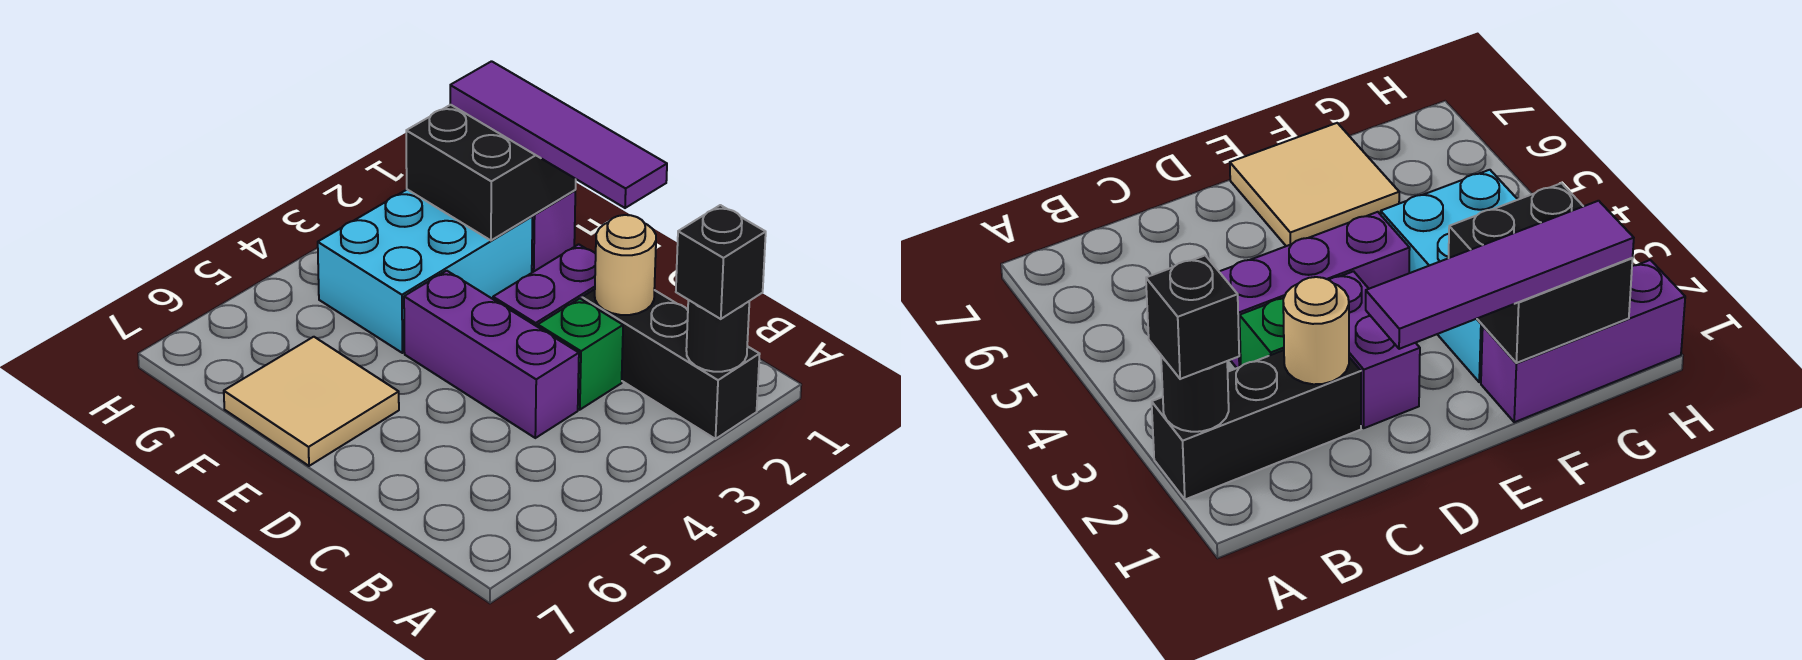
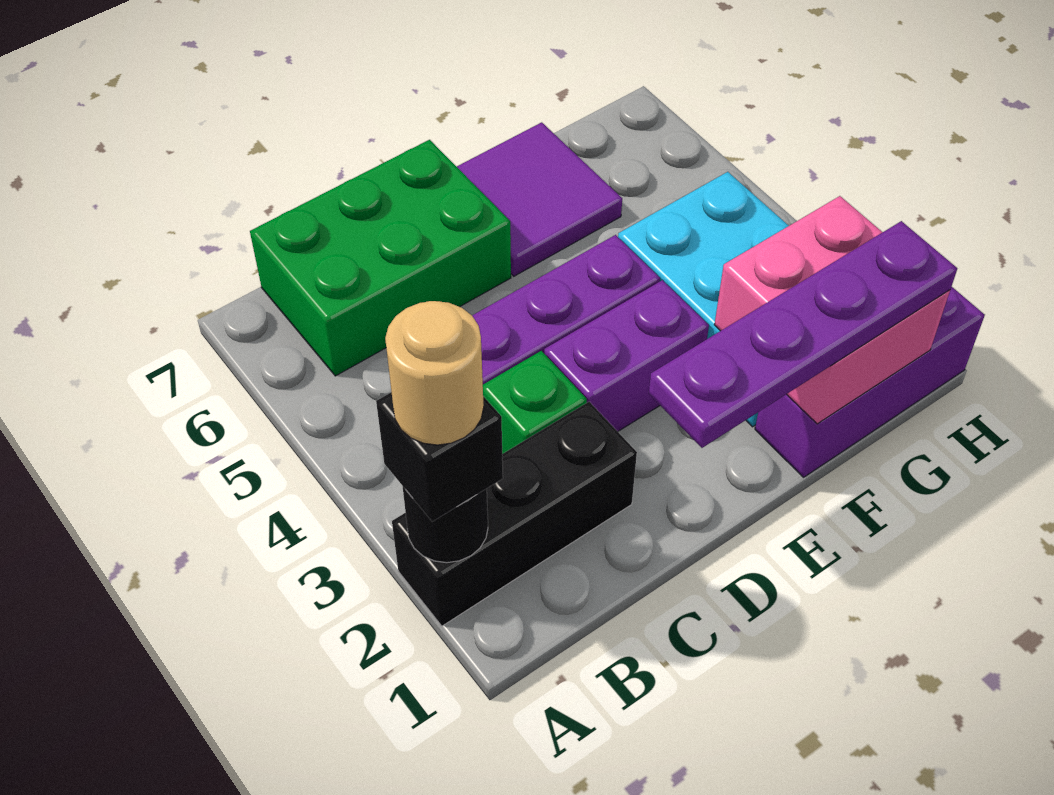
none -> green brick B6:D7 level 1
tan round brick C2 level 2 -> tan round brick A2 level 4
purple tile D1:G1 level 3 -> purple plate D1:G1 level 3
purple brick D2:D3 level 1 -> purple brick D3:E3 level 1
tan tile E6:F7 level 1 -> purple tile E6:F7 level 1
black brick F1:G2 level 2 -> pink brick F1:G2 level 2

